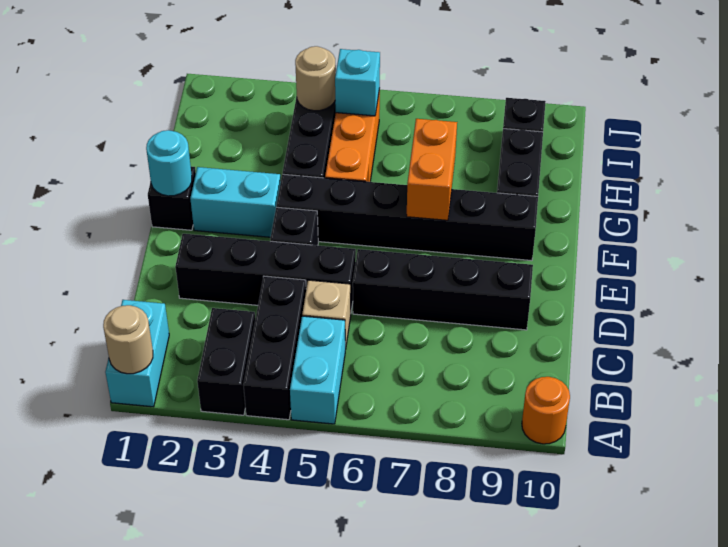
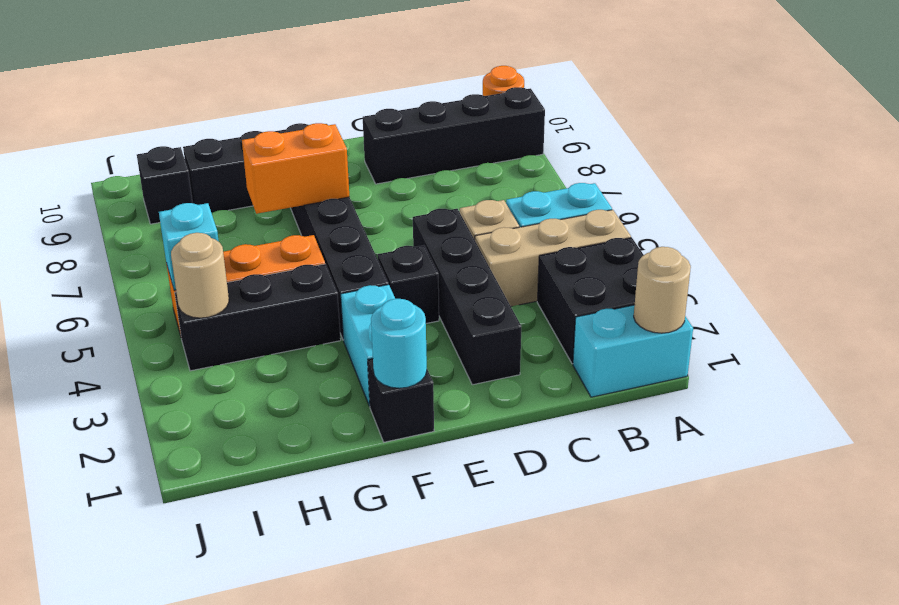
black brick A3:B3 level 1 -> black brick A2:B3 level 1
black brick A4:C4 level 1 -> tan brick A4:C4 level 1
black brick D6:D9 level 1 -> black brick A9:D9 level 1

